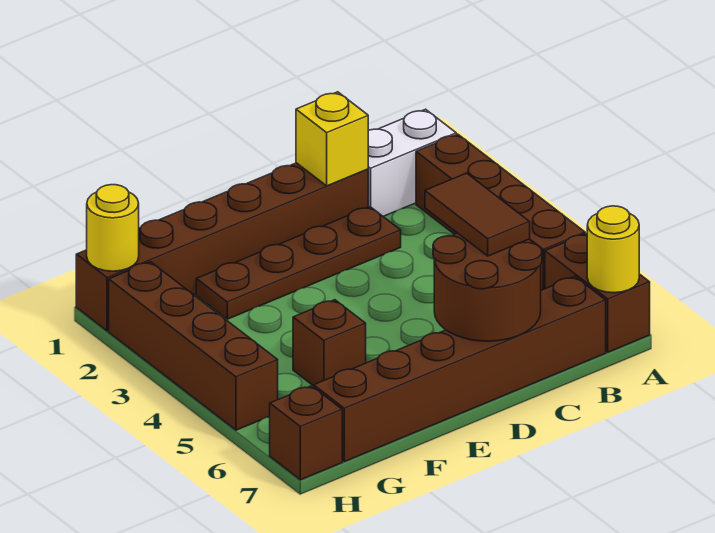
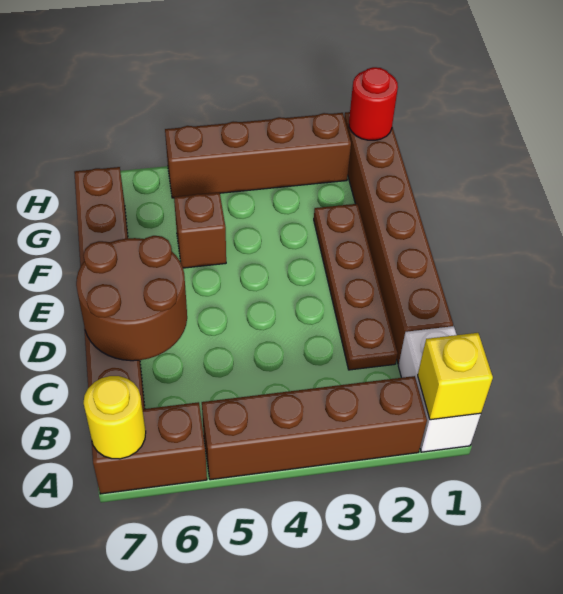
yellow brick C1 level 2 -> yellow brick A1 level 2
brown tile C5:C6 level 3 -> none
yellow round brick H1 level 2 -> red round brick H1 level 2
brown brick H7 level 1 -> none

